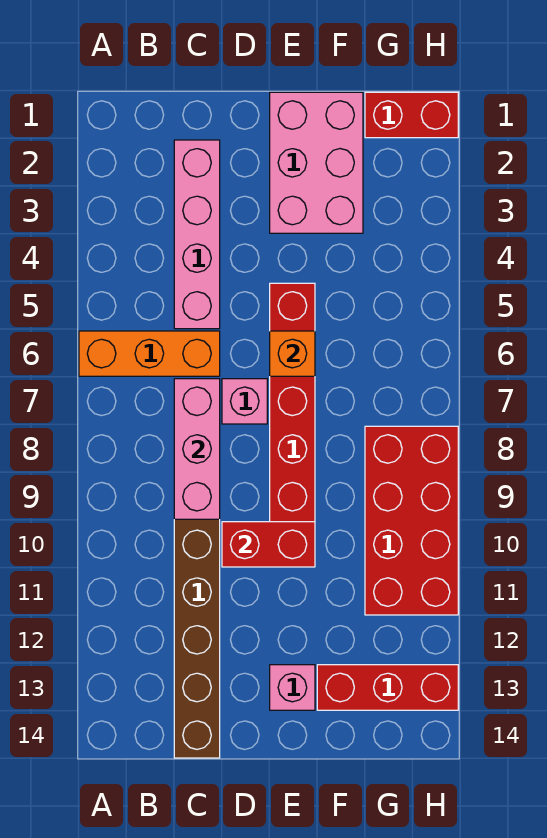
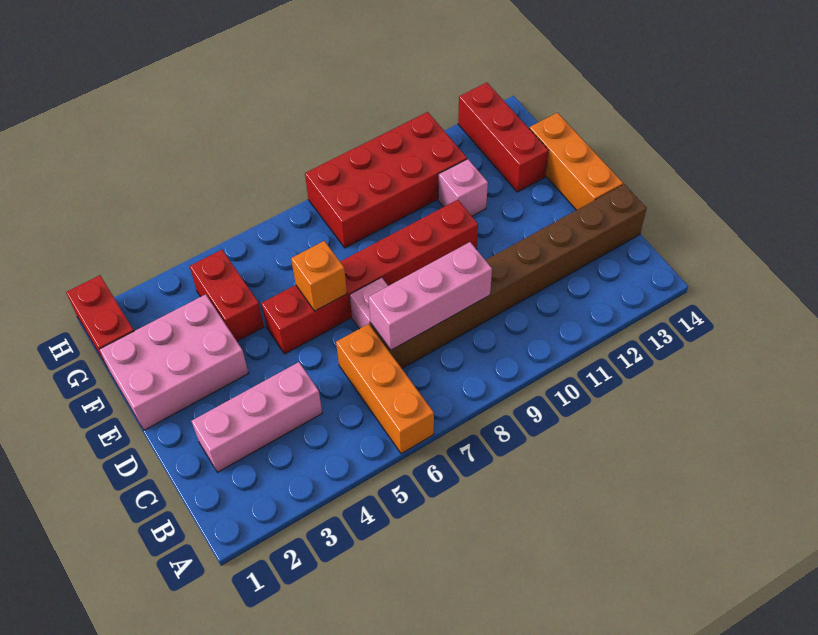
pink brick C2:C5 level 1 -> pink brick C2:C4 level 1
red brick D10:E10 level 2 -> red brick F4:G4 level 1
none -> orange brick D14:F14 level 1
pink brick E13 level 1 -> pink brick F11 level 1

